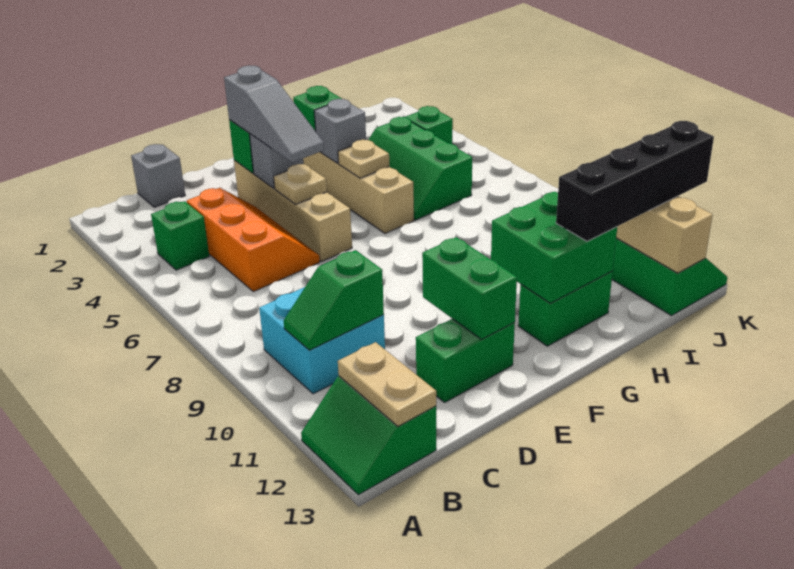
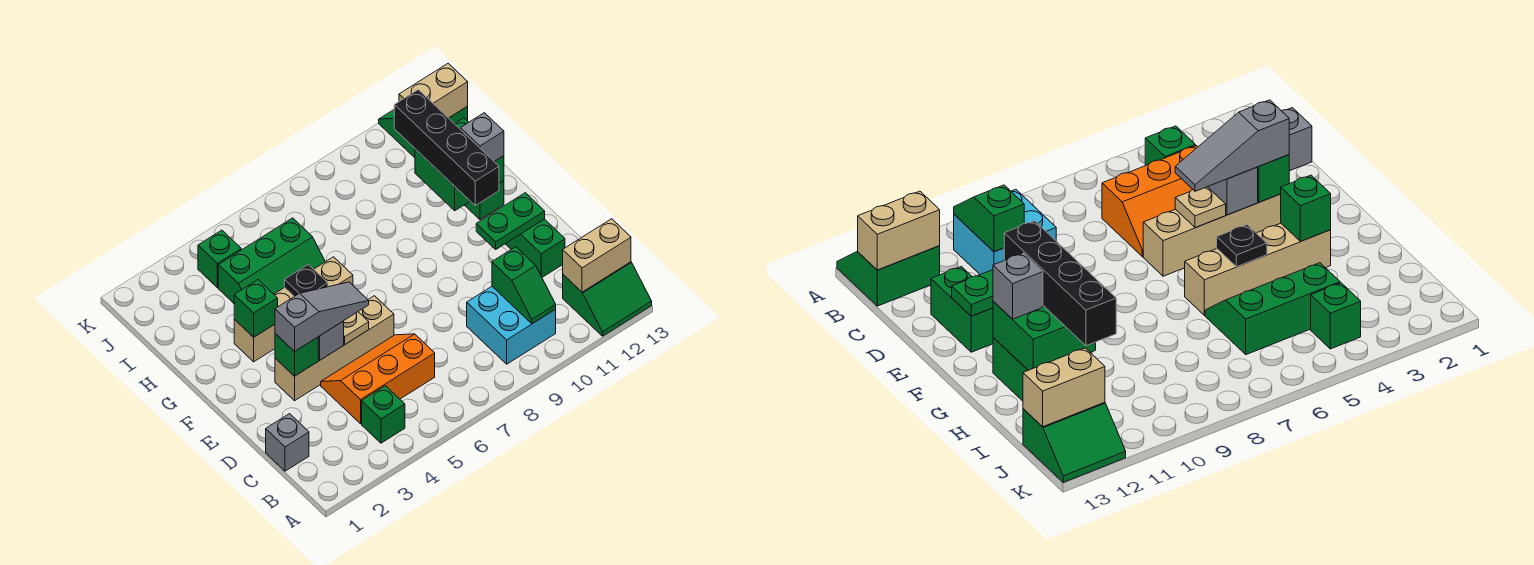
tan plate B12:B13 level 2 -> tan brick B12:B13 level 2
green brick E11:E12 level 2 -> green plate E11:E12 level 2
grey brick G4 level 2 -> grey brick G12 level 3
tan plate G5 level 2 -> black plate G5 level 2
black brick H12:K12 level 3 -> black brick F11:I11 level 3

